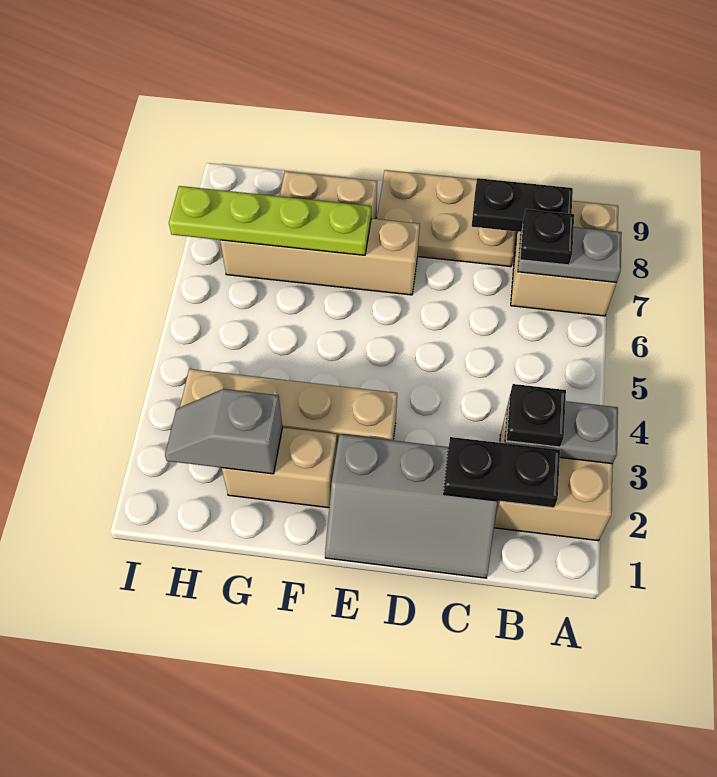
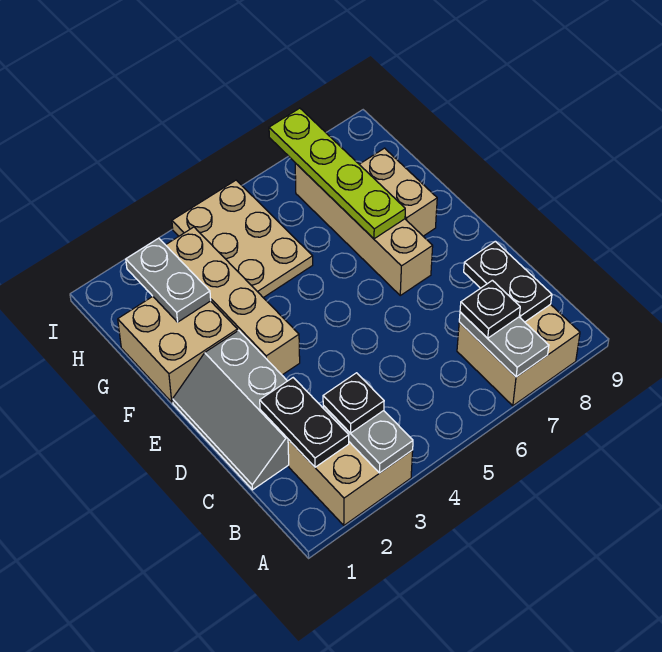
tan plate C8:E9 level 1 -> tan plate G4:I5 level 1
tan brick F2:G2 level 1 -> tan brick F1:G2 level 1
grey slope G2:H2 level 2 top G -> grey plate G2:H2 level 2

